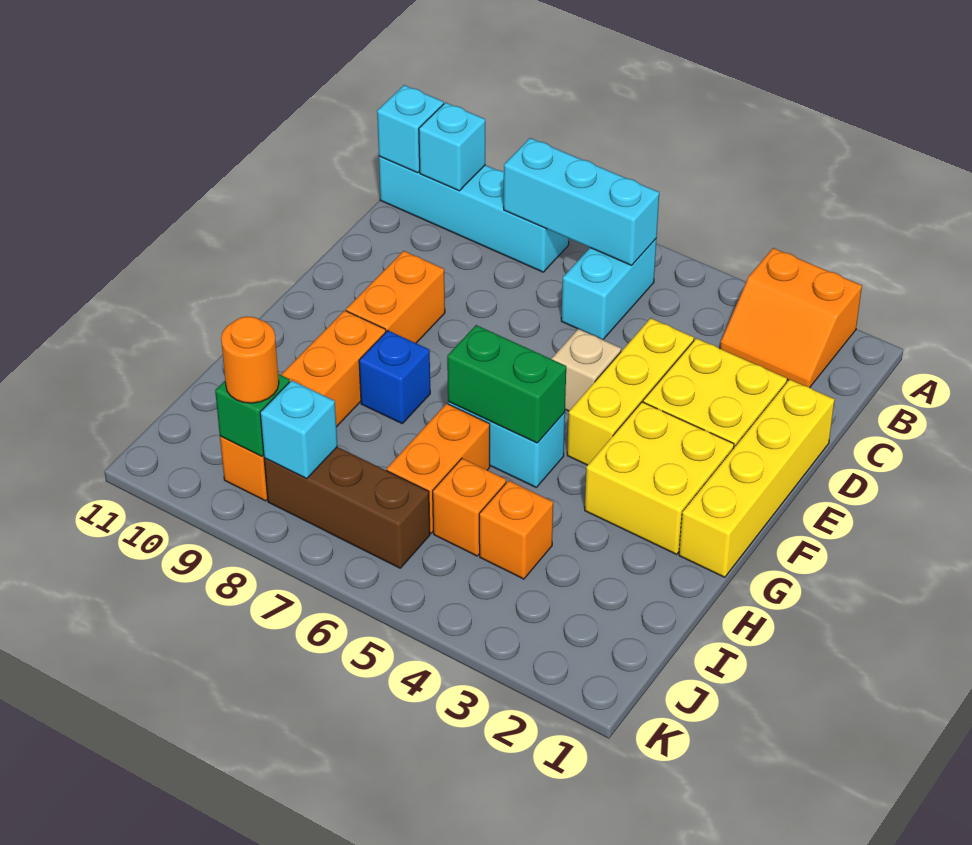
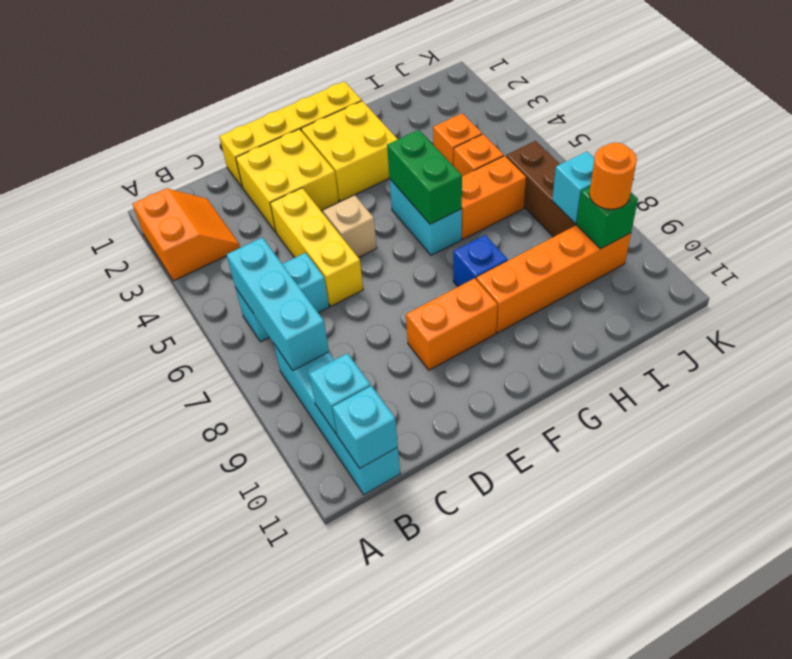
yellow brick D4:F4 level 1 -> yellow brick D4:D6 level 1

